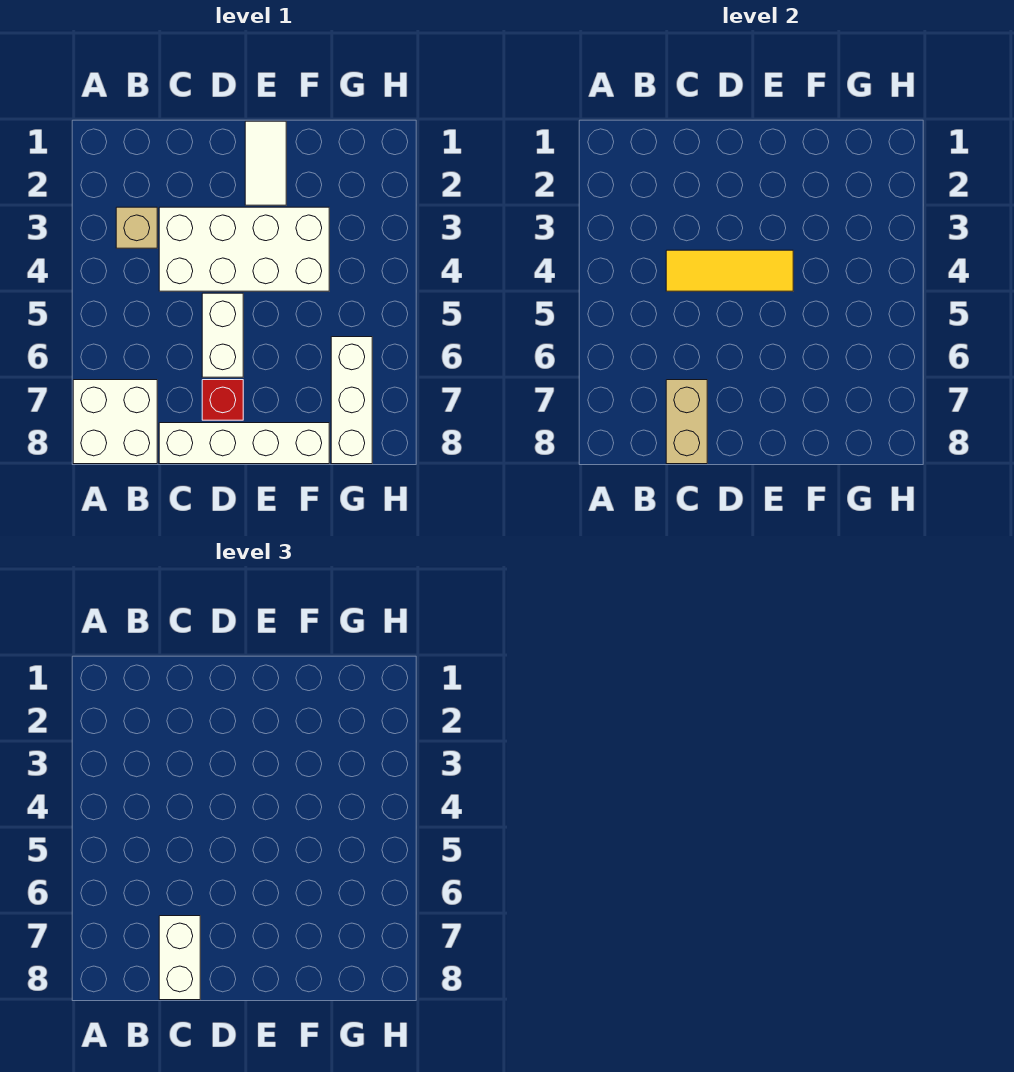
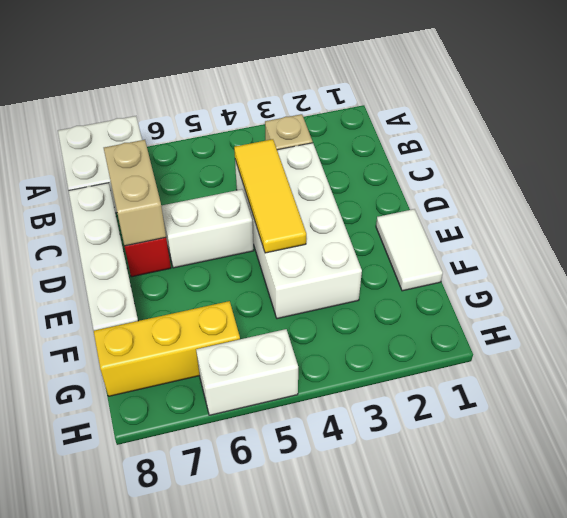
tan brick C7:C8 level 2 -> tan brick C7:D7 level 2
white brick C7:C8 level 3 -> white brick H5:H6 level 1
white tile E1:E2 level 1 -> white tile E1:F1 level 1
white brick G6:G8 level 1 -> yellow brick G6:G8 level 1

